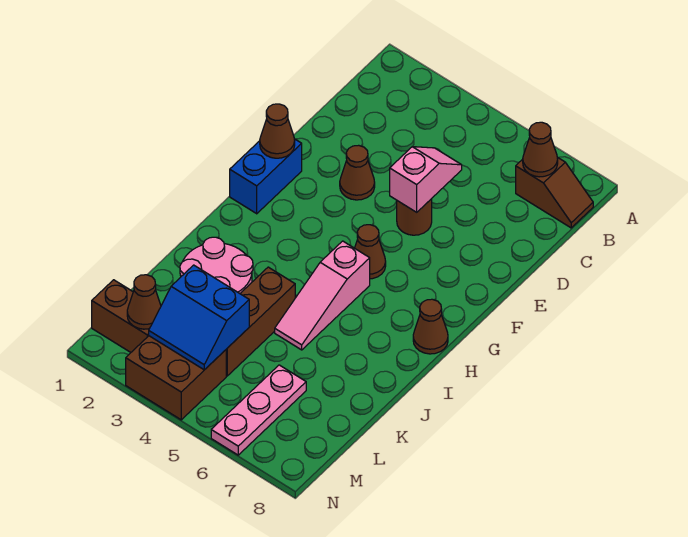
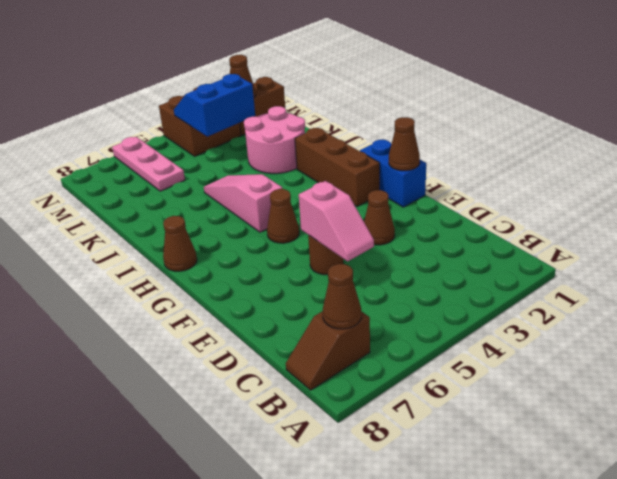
brown brick J4:L4 level 1 -> brown brick G2:I2 level 1

